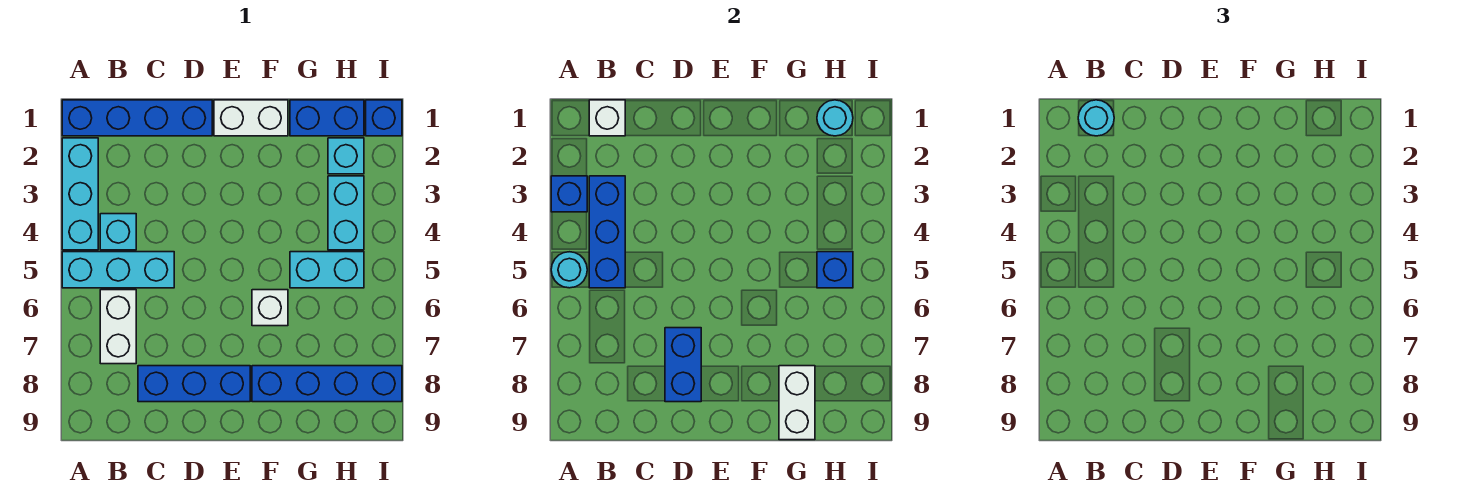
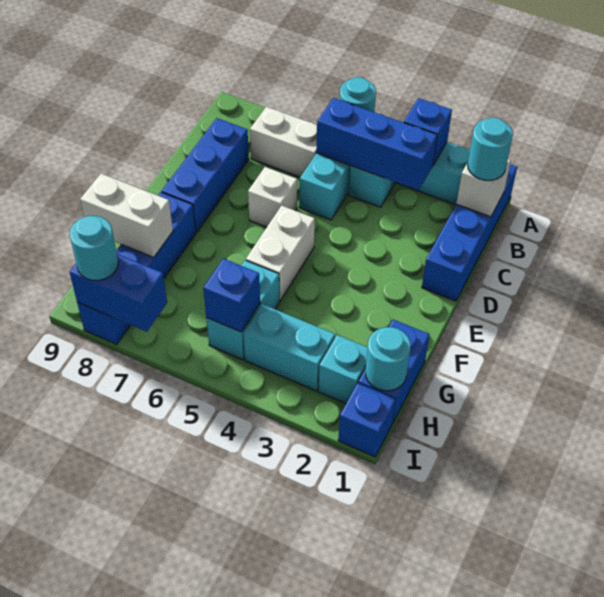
blue brick D7:D8 level 2 -> blue brick I7:I8 level 2
white brick E1:F1 level 1 -> white brick E5:F5 level 1
white brick F6 level 1 -> white brick D6 level 1
none -> cyan round brick I8 level 3

